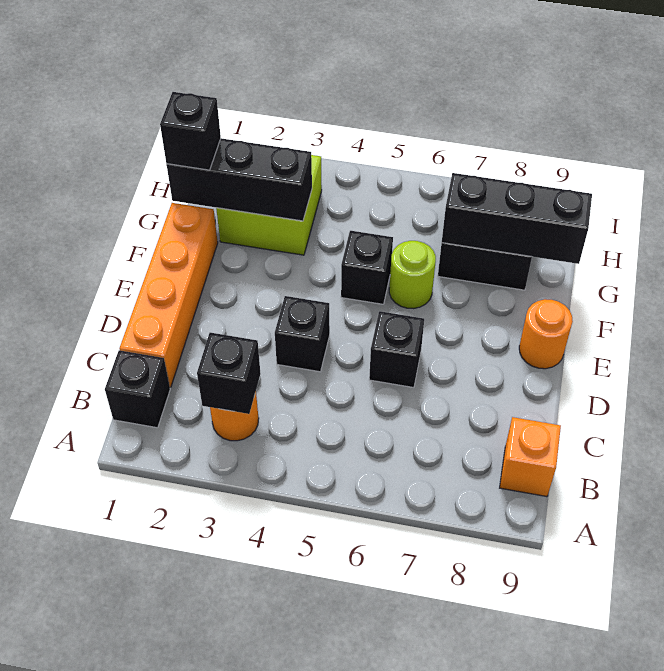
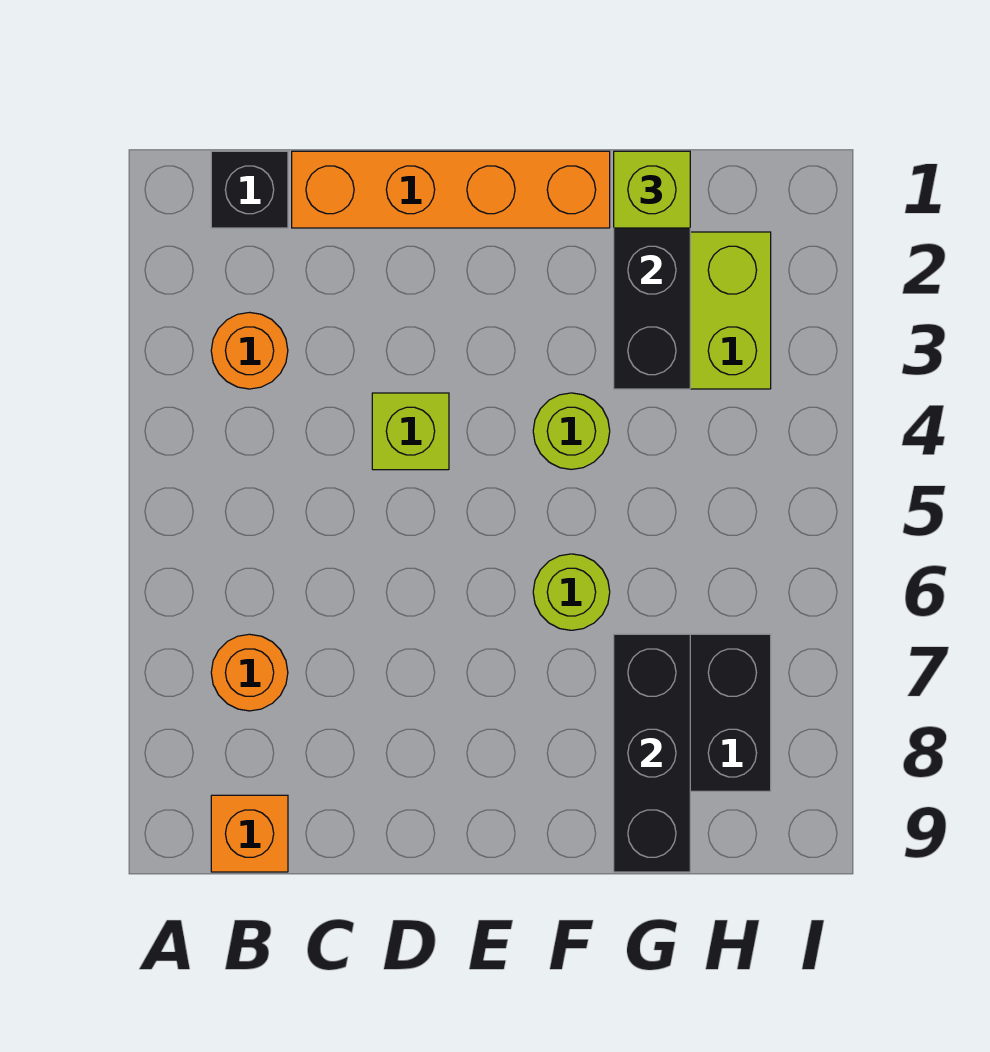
black brick B3 level 2 -> none
black brick D4 level 1 -> lime brick D4 level 1
black brick D6 level 1 -> none
orange round brick E9 level 1 -> orange round brick B7 level 1
none -> lime round brick F4 level 1
black brick F5 level 1 -> none
black brick G1 level 3 -> lime brick G1 level 3

